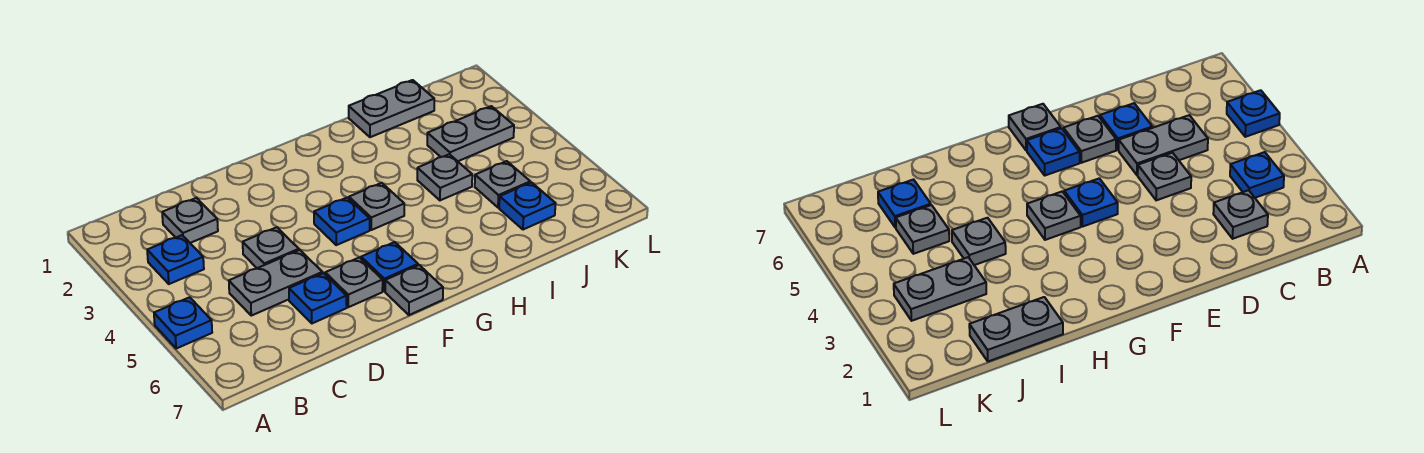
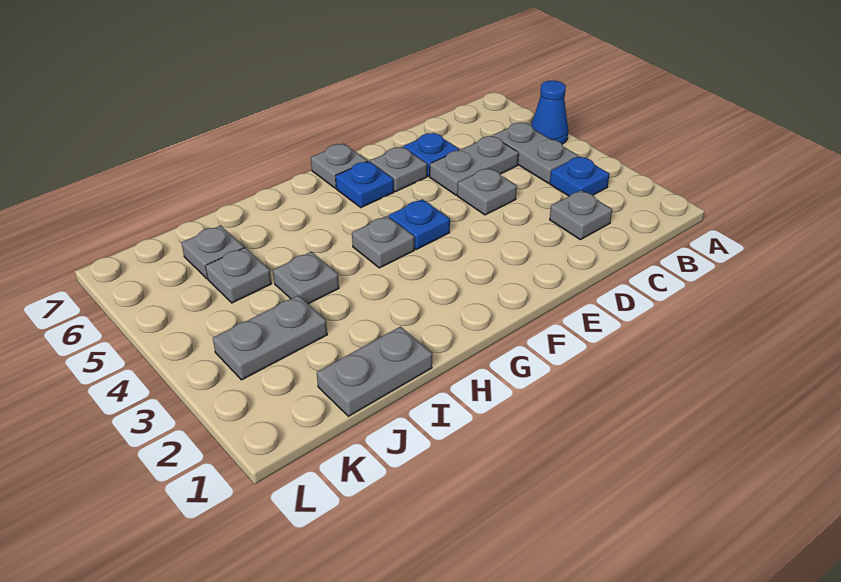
blue plate A5 level 1 -> blue cone A5 level 1
none -> grey plate B4:B5 level 1
blue plate J6 level 1 -> grey plate J6 level 1

